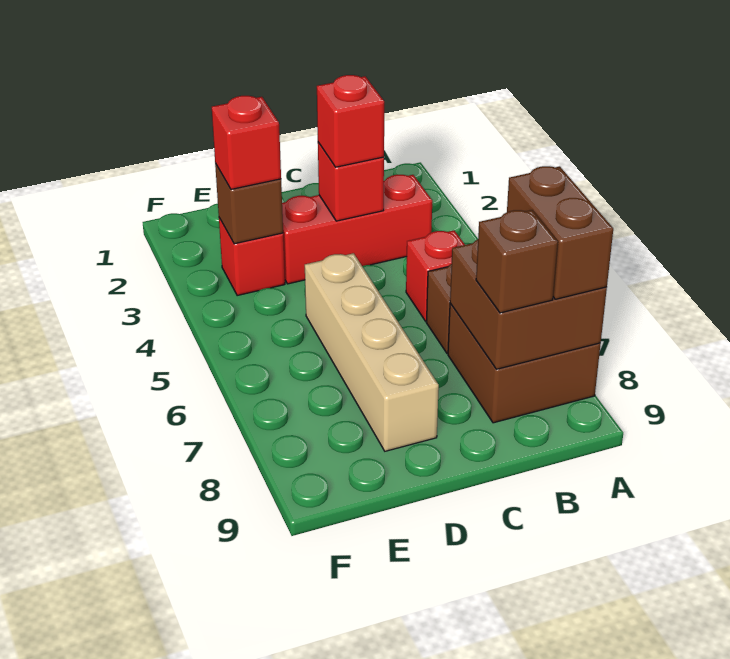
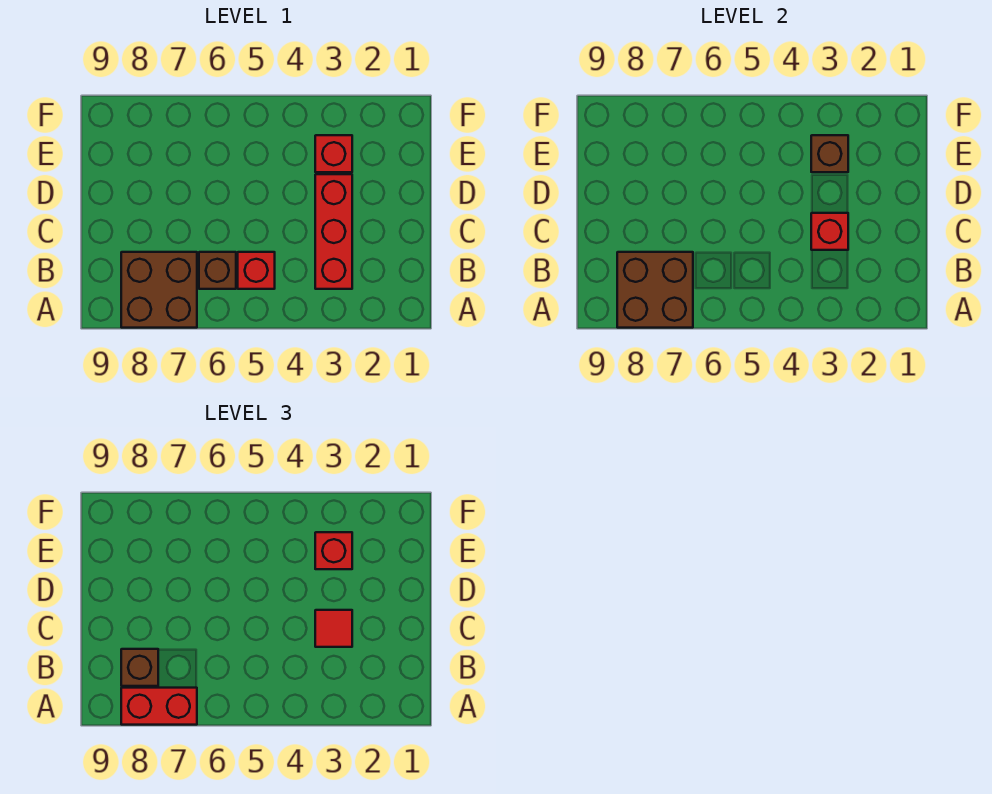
brown brick A7:A8 level 3 -> red brick A7:A8 level 3
red brick C3 level 3 -> red tile C3 level 3
tan brick D5:D8 level 1 -> none

